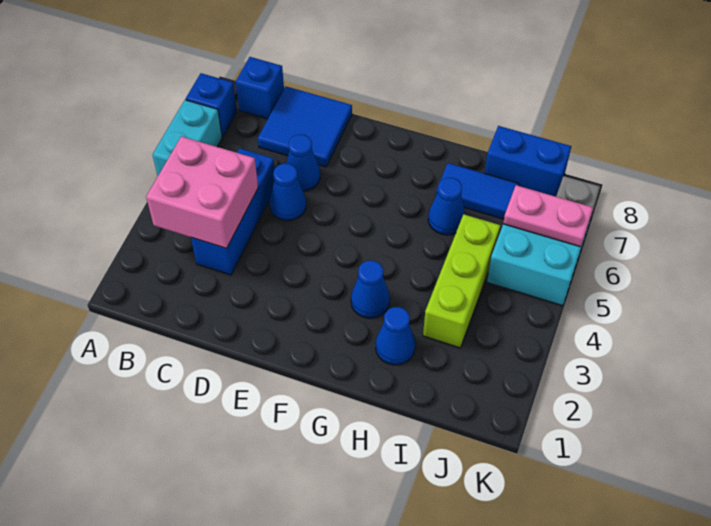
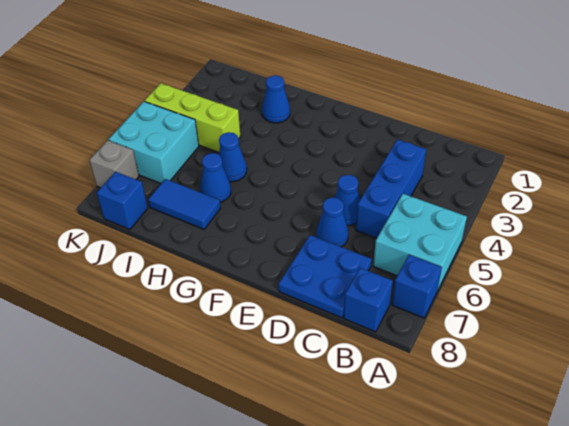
cyan brick A5:A6 level 1 -> cyan brick A5:B6 level 1
pink brick B3:C4 level 2 -> none
blue tile C7:D8 level 1 -> blue plate C7:D8 level 1
blue cone G3 level 1 -> blue cone H5 level 1
lime brick I3:I5 level 1 -> lime brick I4:K4 level 1
blue brick I8:J8 level 1 -> blue brick J8 level 1
pink plate J6:K6 level 2 -> none

